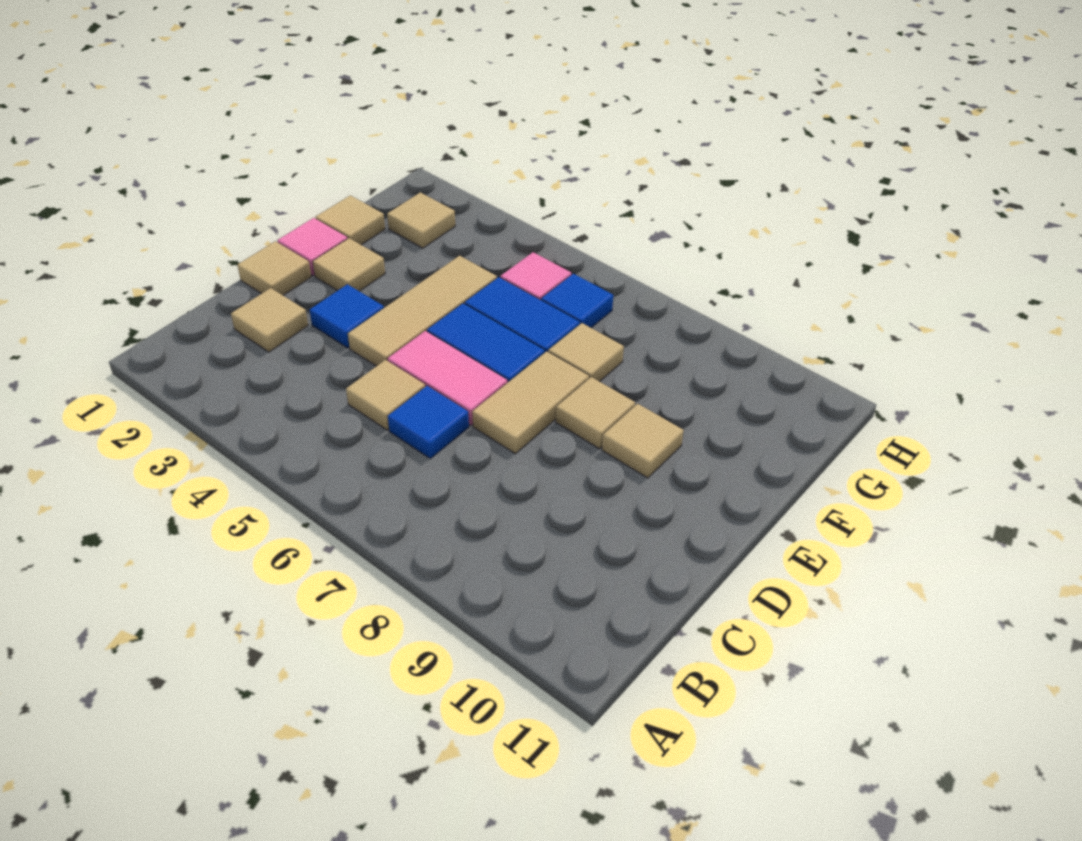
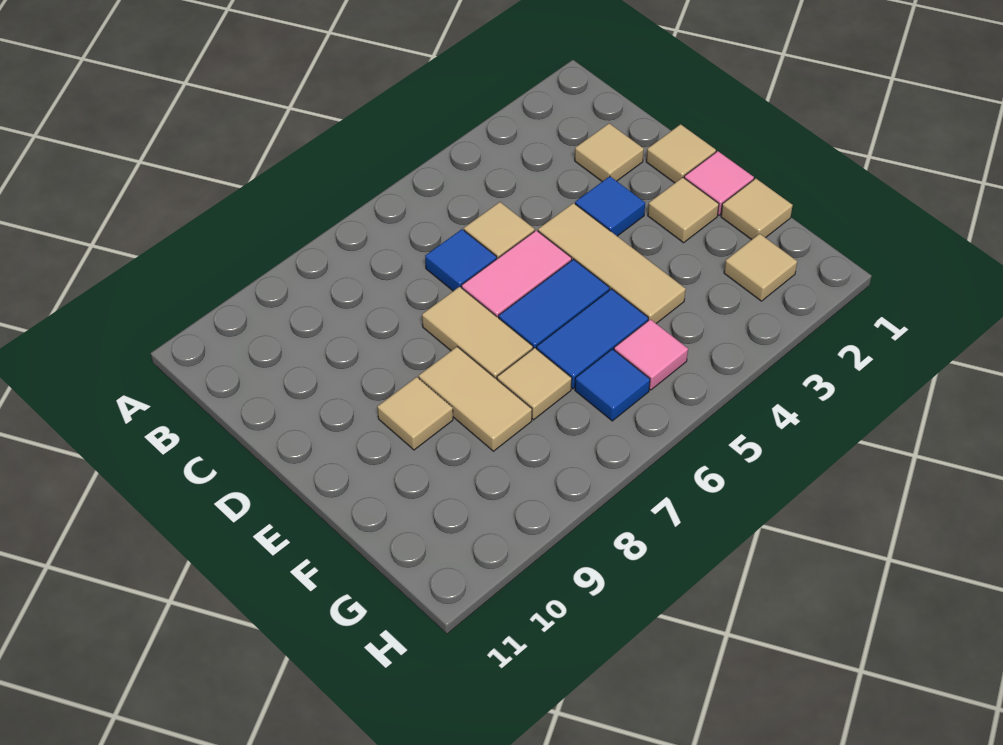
tan tile E8 level 1 -> tan tile E8:F8 level 1

